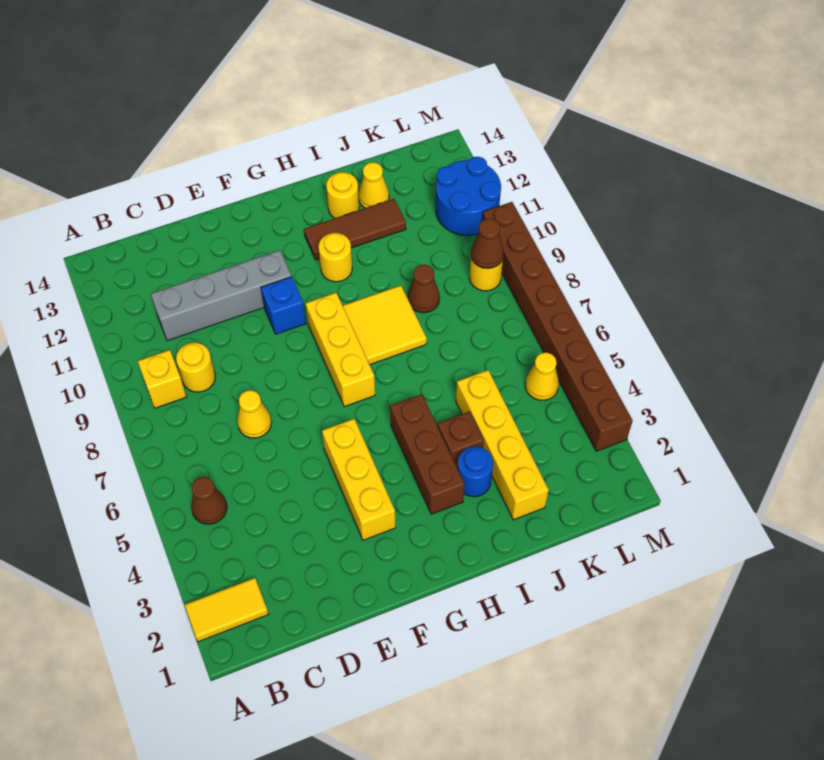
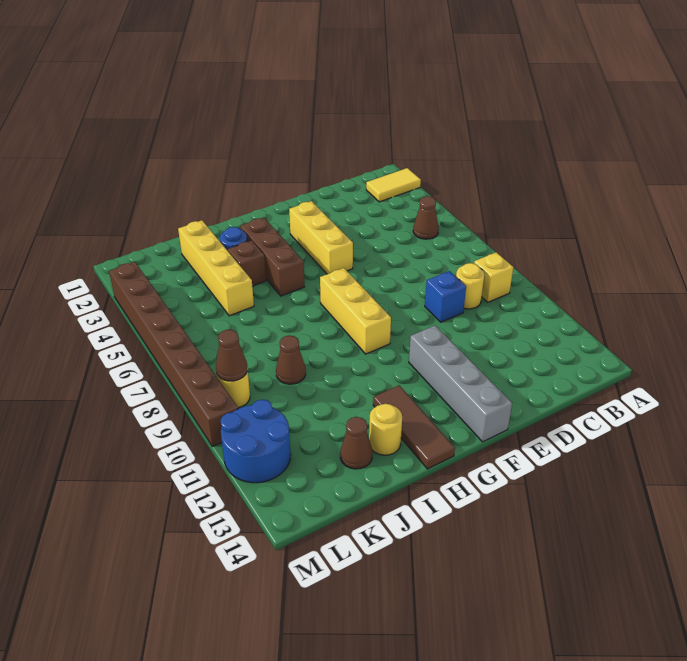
grey brick C11:F11 level 1 -> grey brick F11:F14 level 1
yellow cone D7 level 1 -> none
blue brick F10 level 1 -> blue brick D9 level 1
yellow tile H8:I9 level 1 -> none
yellow round brick H11 level 1 -> none
brown tile H12:J12 level 1 -> brown tile H12:H14 level 1
yellow cone J13 level 1 -> brown cone J13 level 1
yellow cone L5 level 1 -> none

